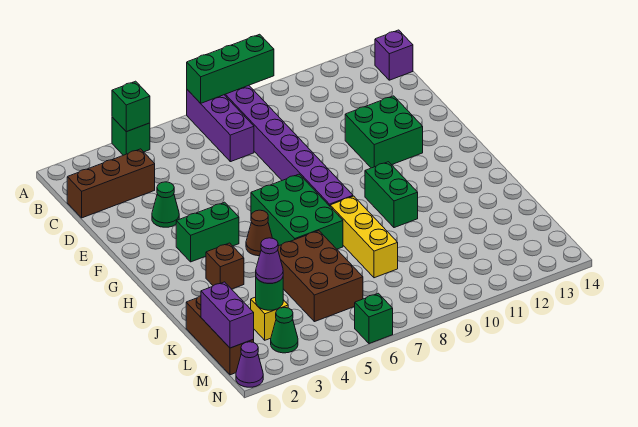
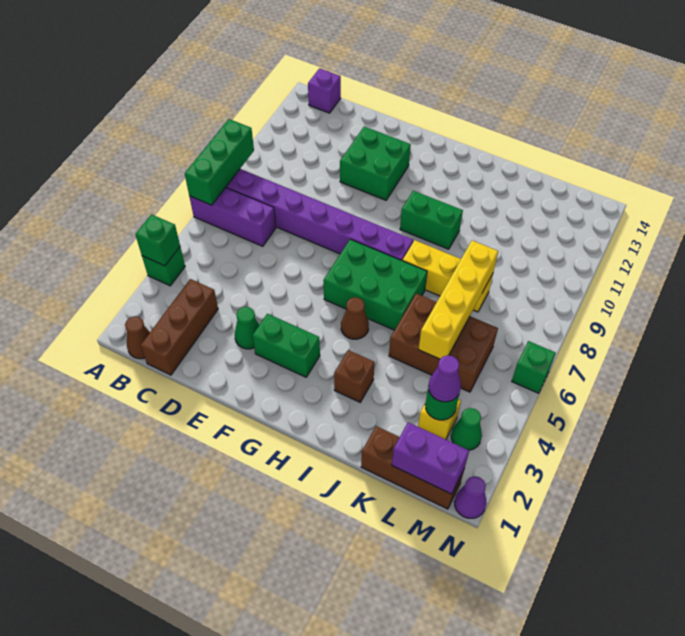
none -> brown cone B1 level 1
green brick G3:G4 level 1 -> green brick F3:G3 level 1
none -> yellow brick K5:K8 level 2

